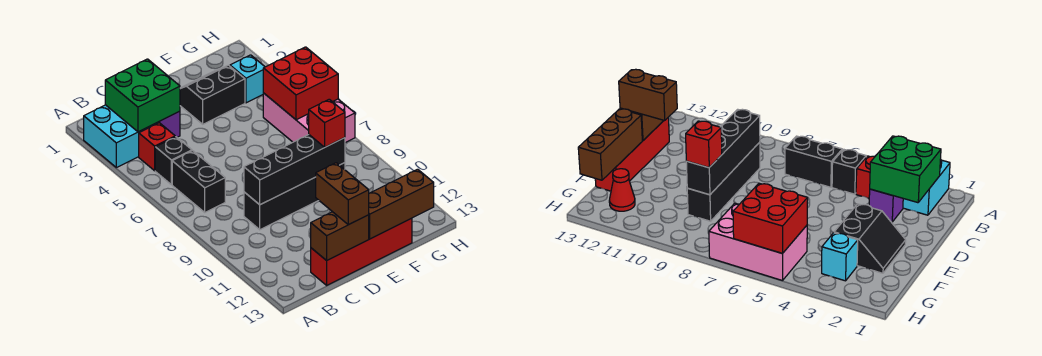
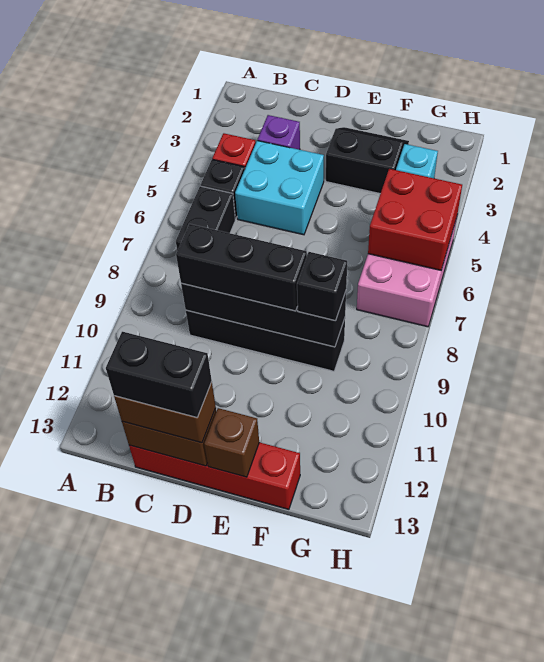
cyan brick A2:B3 level 1 -> cyan brick C4:D5 level 1
green brick B2:C3 level 2 -> none
none -> black brick C9:E9 level 3
none -> black brick C13:D13 level 4
brown brick D12:D13 level 3 -> brown brick C13:D13 level 3
brown brick E13:G13 level 2 -> brown brick E13 level 2
red brick F9 level 3 -> black brick F9 level 3
red cone G12 level 1 -> none

